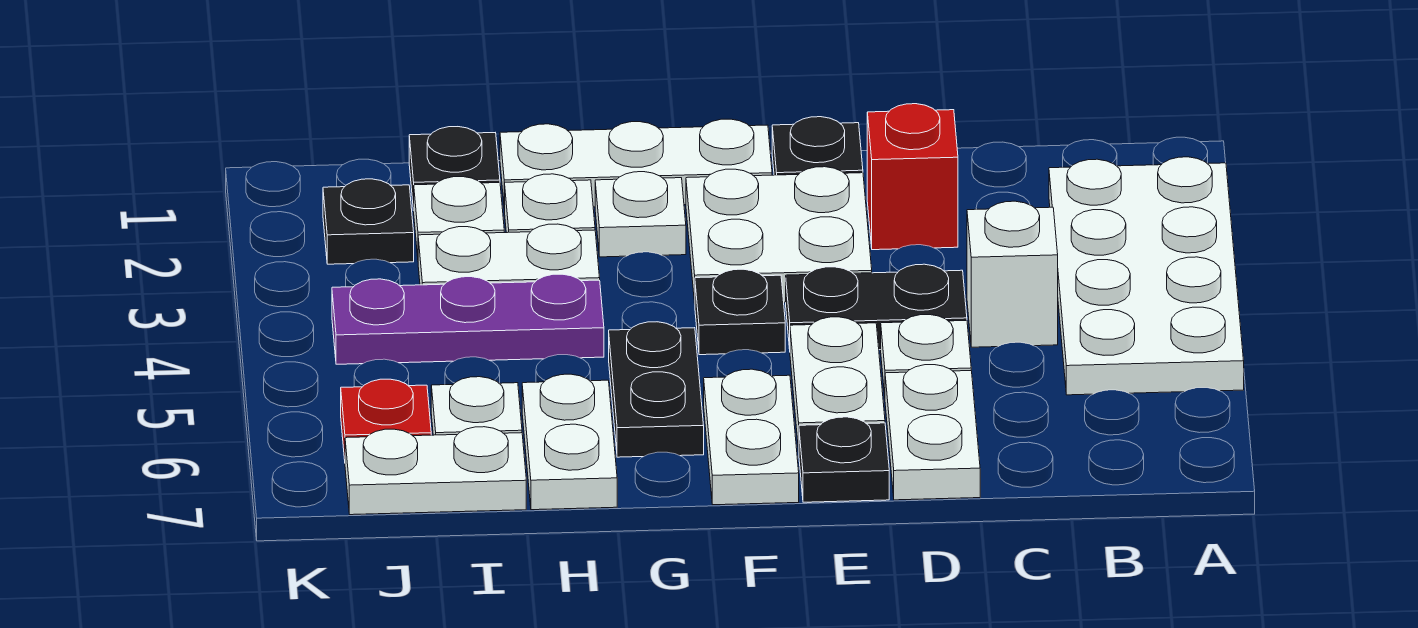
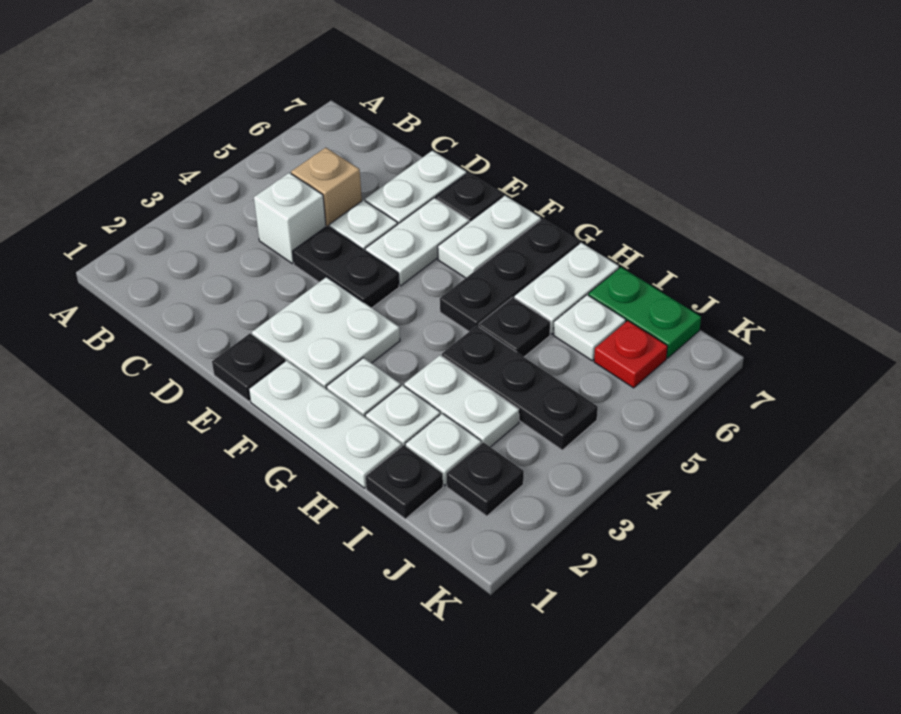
white plate A2:B5 level 1 -> none
none -> tan brick C5 level 1
red brick D2 level 1 -> none
black plate F4 level 1 -> black plate H5 level 1
black plate G5:G6 level 1 -> black plate G5:G7 level 1
purple plate H4:J4 level 1 -> black plate H4:J4 level 1
white plate I7:J7 level 1 -> green plate I7:J7 level 1

